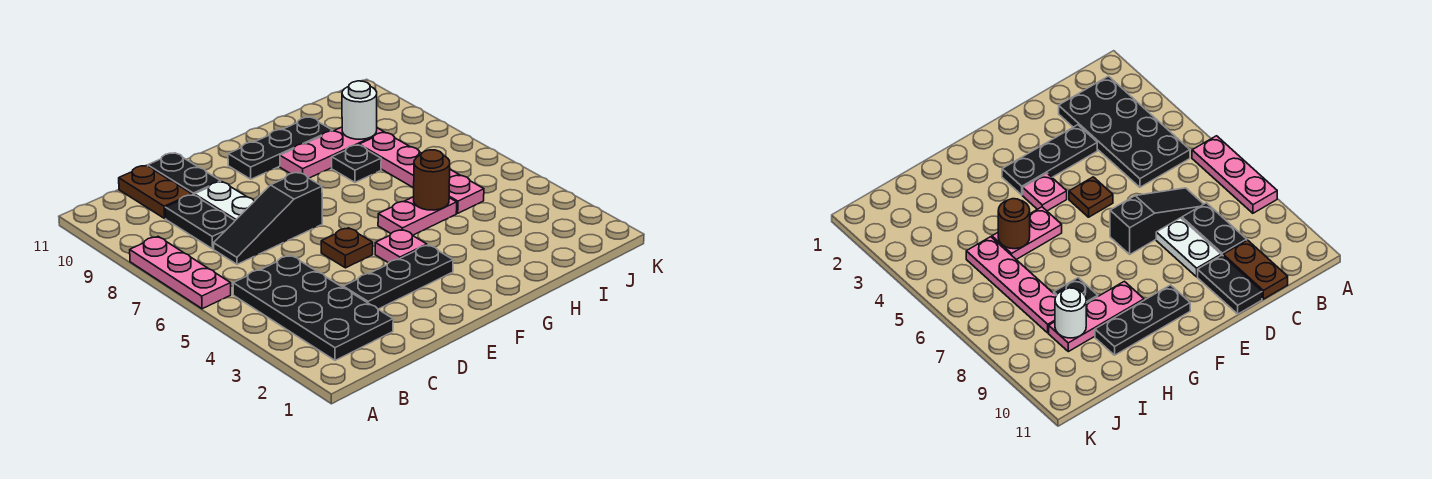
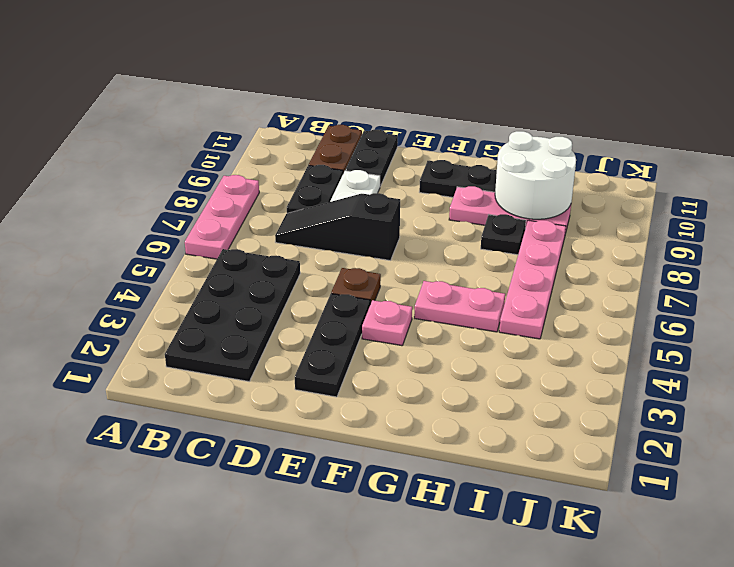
black plate D3:F3 level 1 -> black plate E2:E4 level 1
brown round brick H5 level 2 -> none
white round brick I9 level 2 -> white round brick H9:I10 level 2

